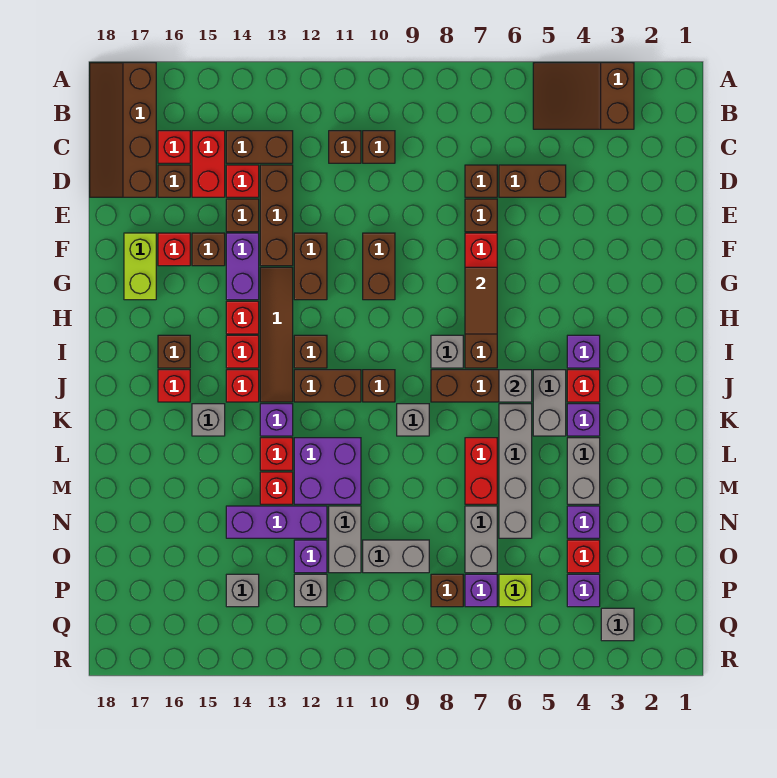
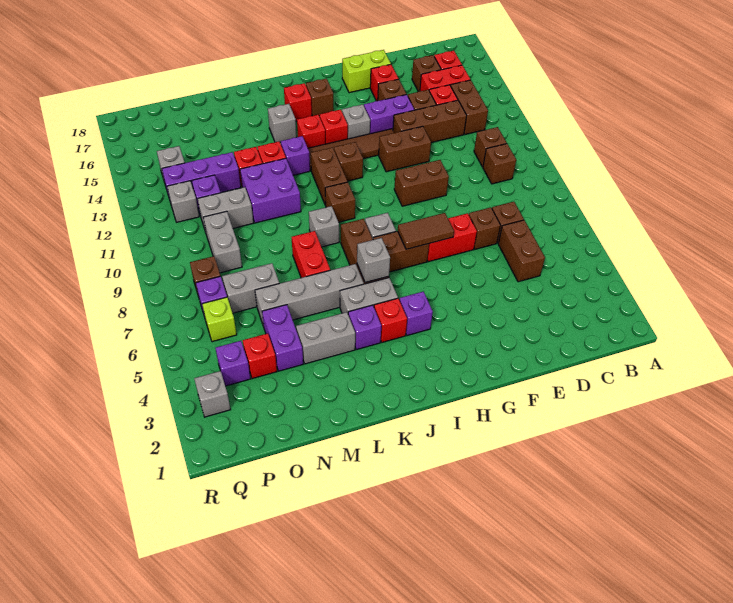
brown slope A3:B5 level 1 top 3 -> none
brown slope A17:D18 level 1 top 17 -> none
red brick H14 level 1 -> grey brick H14 level 1
red brick L7:M7 level 1 -> red brick L7:L8 level 1
purple brick N4 level 1 -> purple brick N4:N5 level 1
purple brick N12:N14 level 1 -> purple brick N13:P13 level 1

